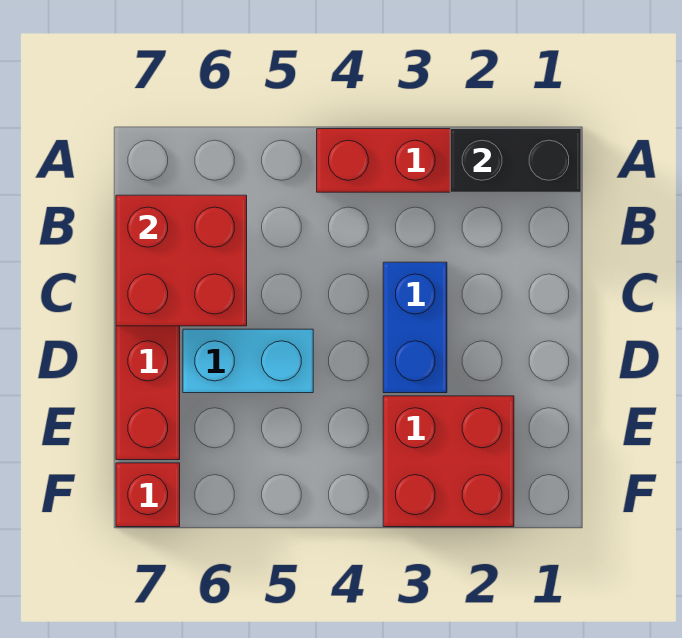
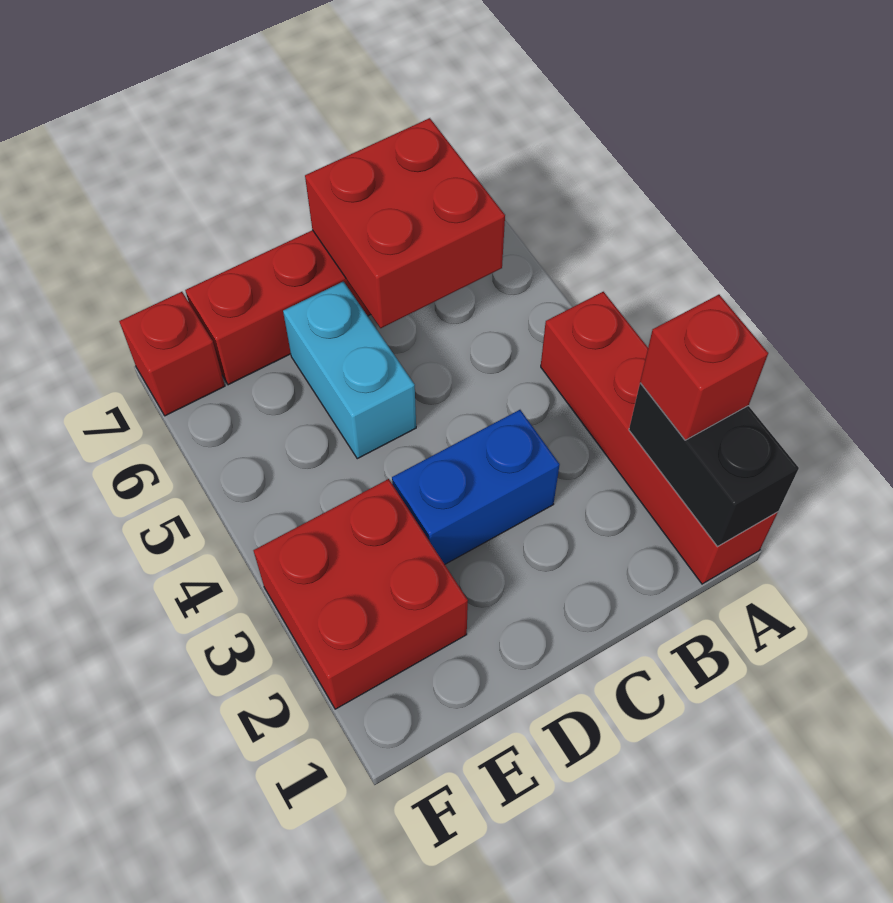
none -> red brick A2 level 3

